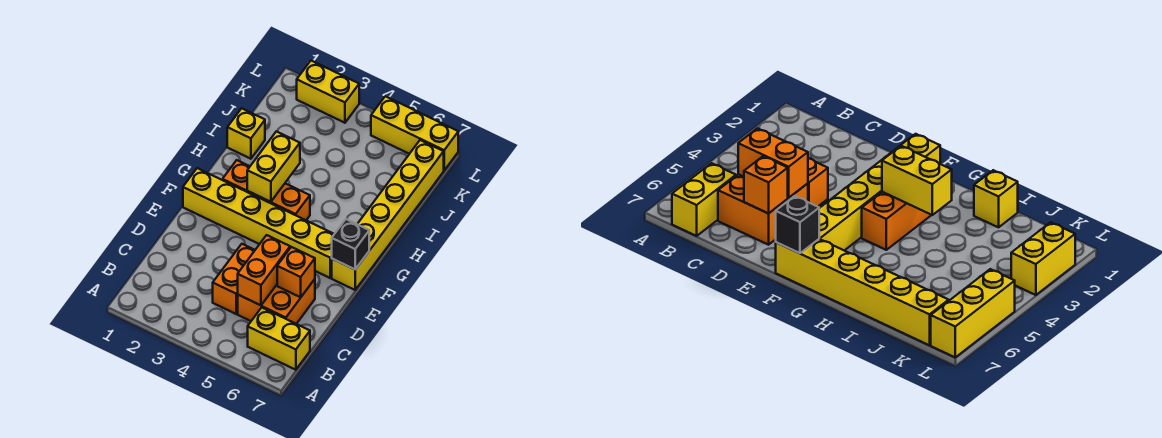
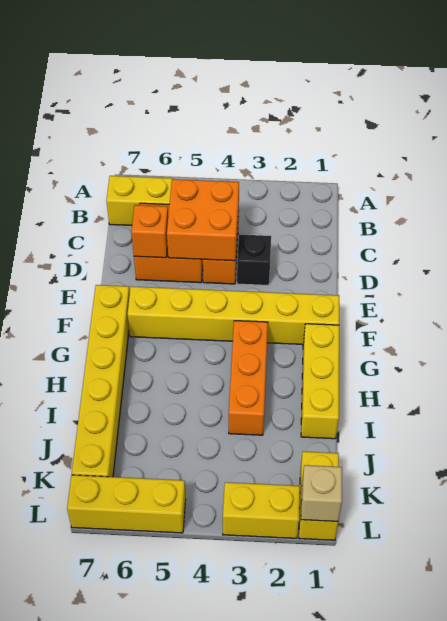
orange brick C5:D5 level 2 -> orange brick C4:D5 level 2
black brick F7 level 2 -> black brick D3 level 1
orange brick G2:G4 level 1 -> orange brick G3:I3 level 1
yellow brick G3:H3 level 2 -> yellow brick K1:L1 level 1
yellow brick I1 level 1 -> yellow brick G1:I1 level 1
none -> tan brick L1 level 2

